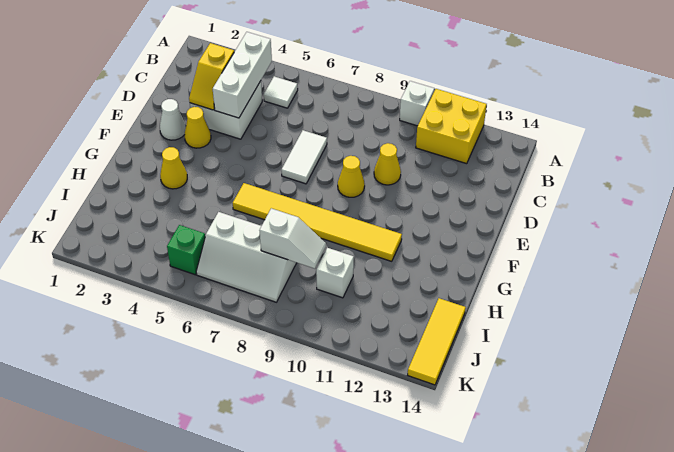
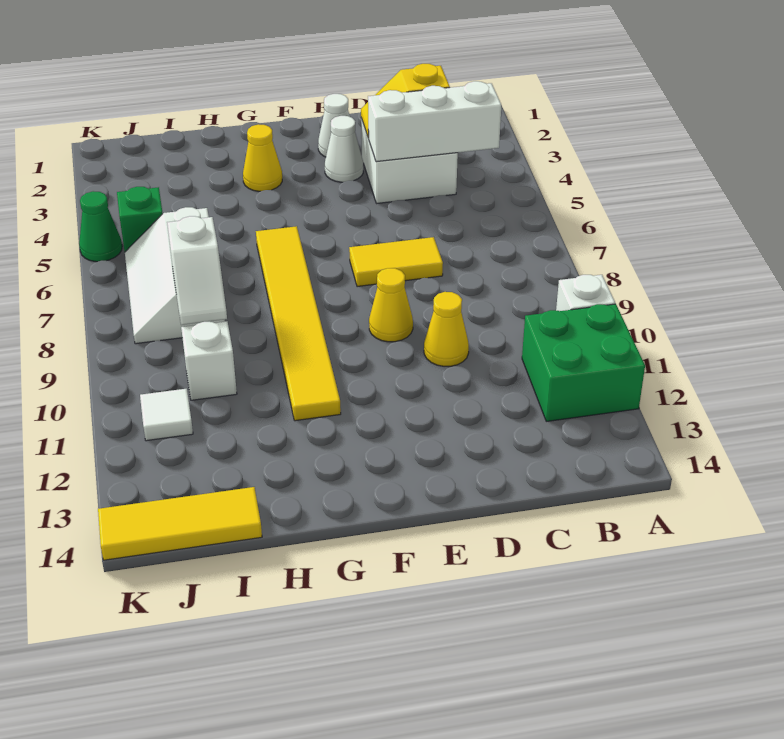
yellow brick A11:B12 level 1 -> green brick A11:B12 level 1
white tile B5 level 1 -> white tile J11 level 1
white tile D7:E7 level 1 -> yellow tile D7:E7 level 1
yellow cone E3 level 1 -> white cone E3 level 1
none -> green cone K5 level 1

